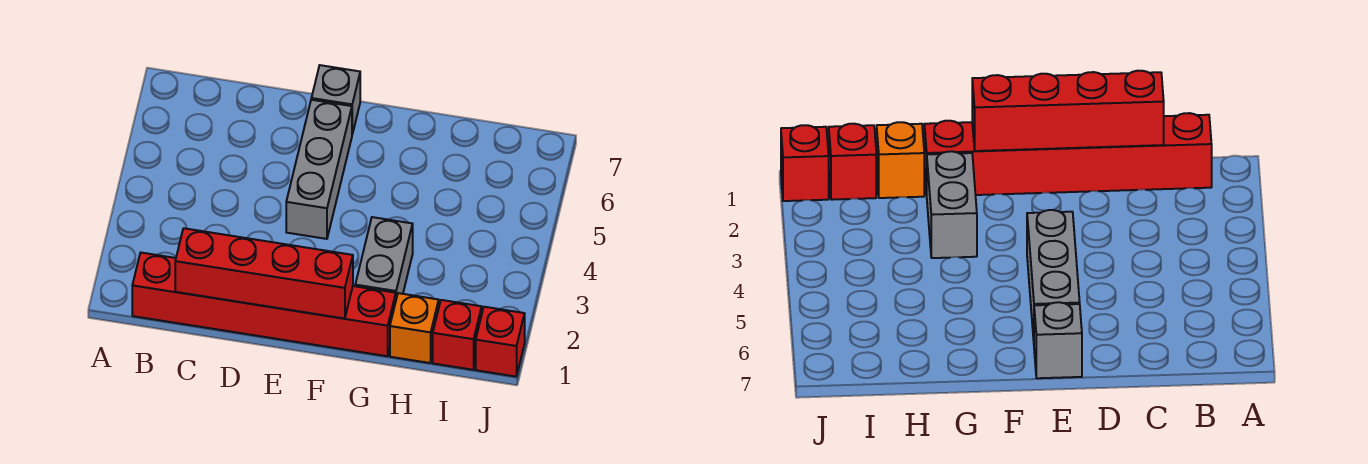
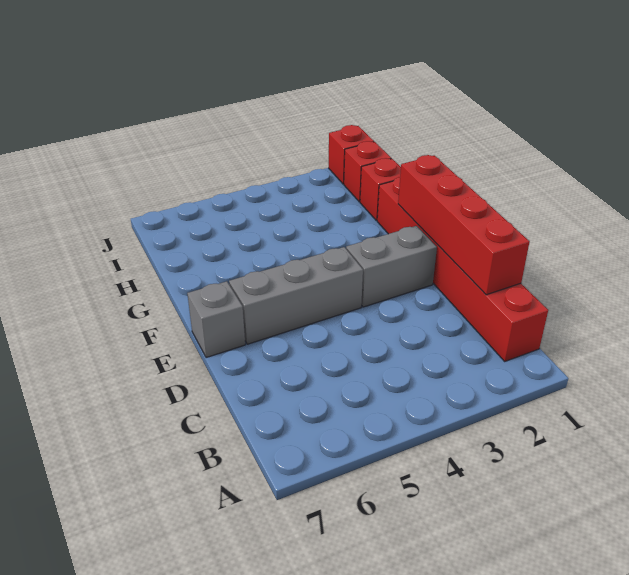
grey brick G2:G3 level 1 -> grey brick E2:E3 level 1
orange brick H1 level 1 -> red brick H1 level 1

